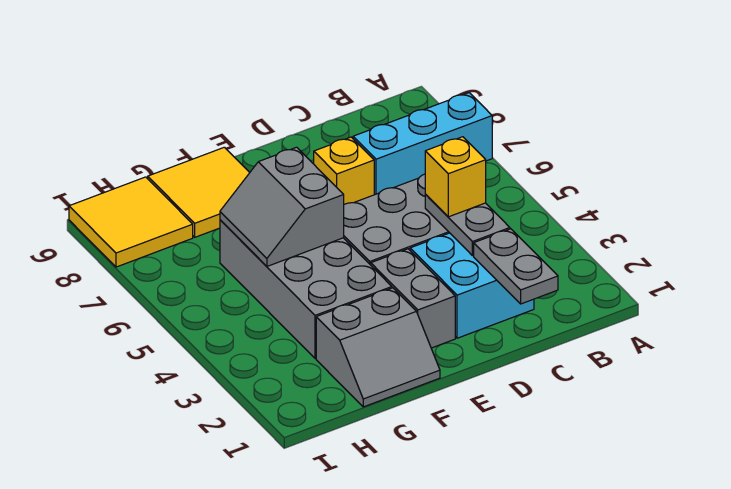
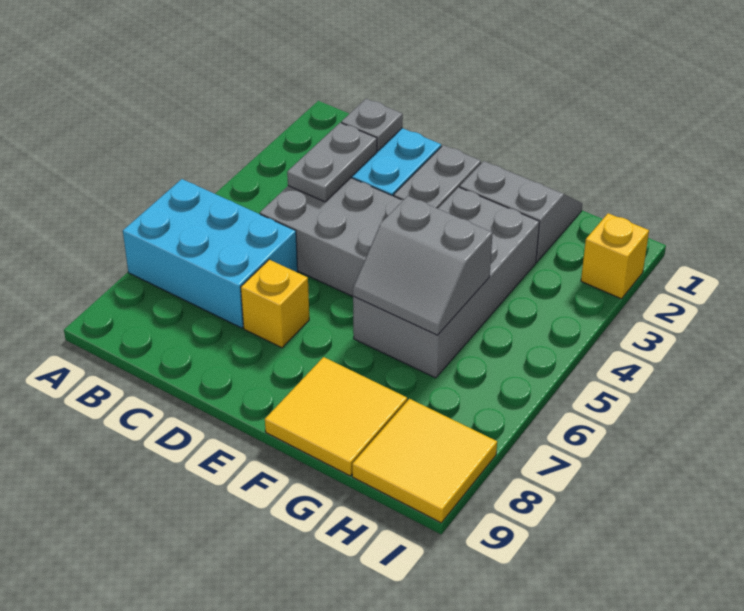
cyan brick A7:C7 level 1 -> cyan brick A6:C7 level 1
grey plate C1:C2 level 2 -> grey plate C2 level 2
yellow brick C4 level 3 -> yellow brick I2 level 1
grey slope F5:G6 level 2 top F -> grey slope F5:G6 level 2 top 5

